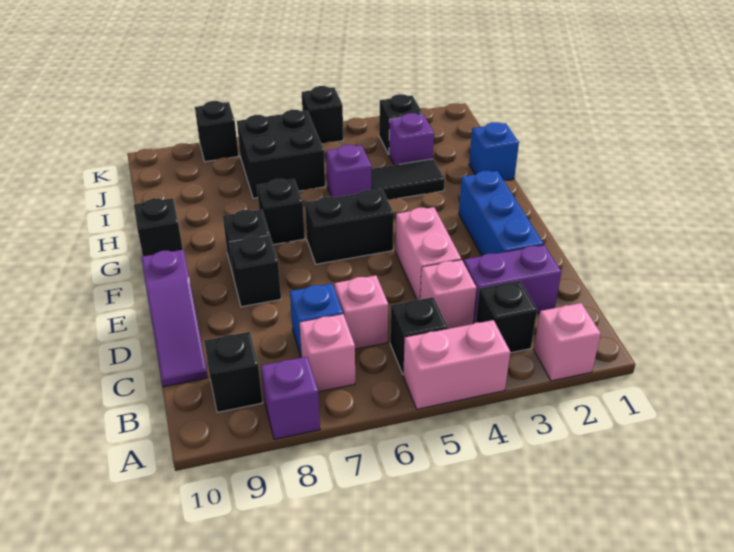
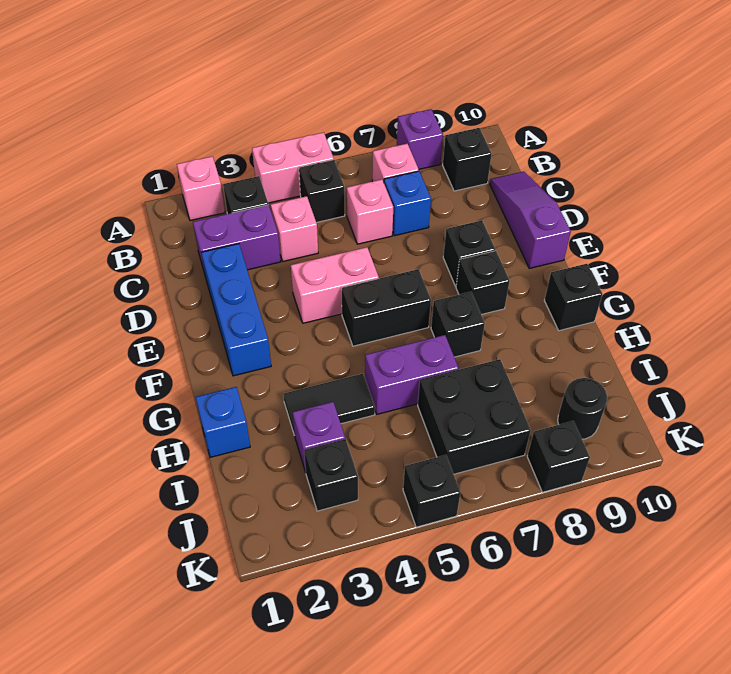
pink brick D4:E4 level 1 -> pink brick E4:E5 level 1
purple brick H5 level 1 -> purple brick H5:H6 level 1
none -> black round brick J9 level 1

